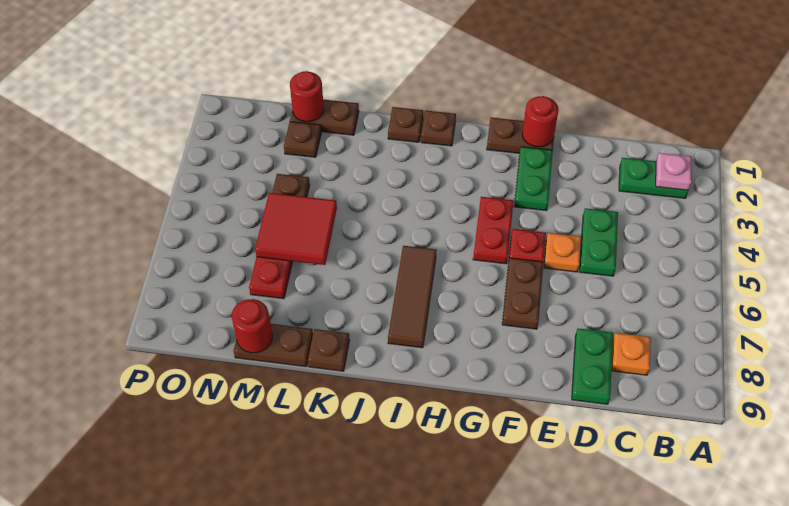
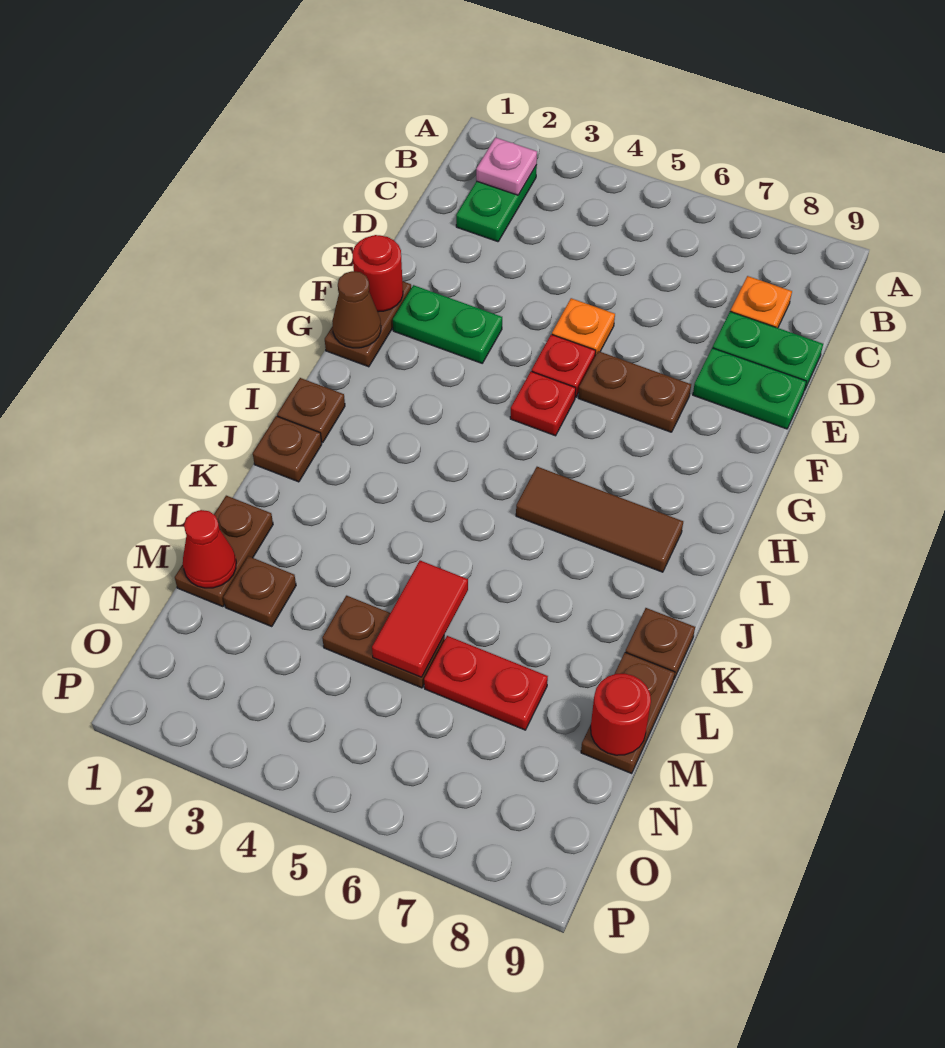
green plate D4:D5 level 1 -> green plate E8:E9 level 1
none -> brown cone G1 level 2
red plate G4:G5 level 1 -> red plate G5 level 1
red tile L5:M6 level 2 -> red tile L5:M5 level 2
red round brick M1 level 2 -> red cone M1 level 2

